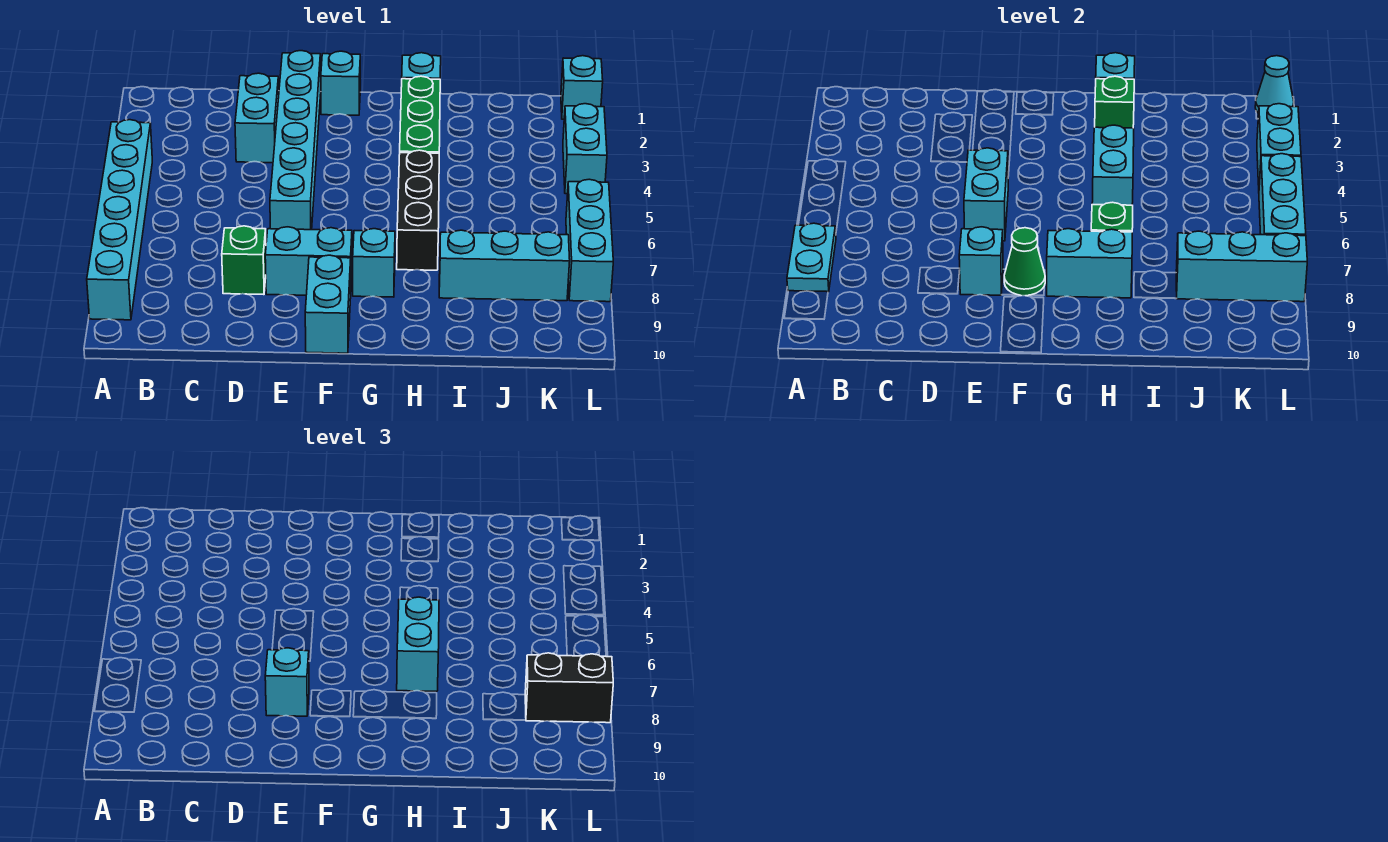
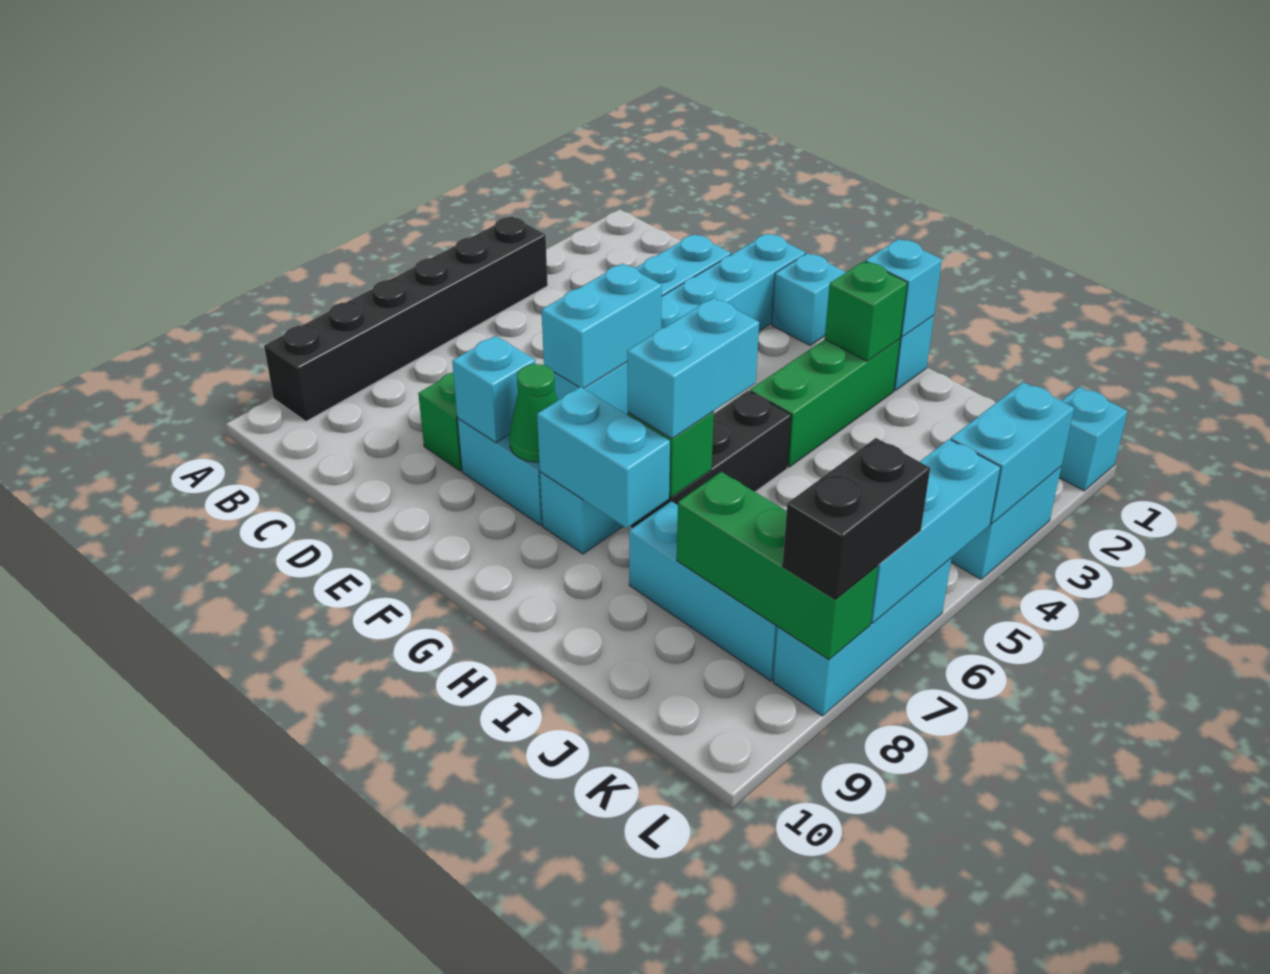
cyan brick A4:A9 level 1 -> black brick A4:A9 level 1
cyan plate A7:A8 level 2 -> none
cyan brick E8 level 3 -> none
cyan brick F9:F10 level 1 -> none
cyan brick H4:H5 level 2 -> none
cyan brick J8:L8 level 2 -> green brick J8:L8 level 2
black brick K8:L8 level 3 -> black brick L7:L8 level 3
cyan cone L1 level 2 -> none

